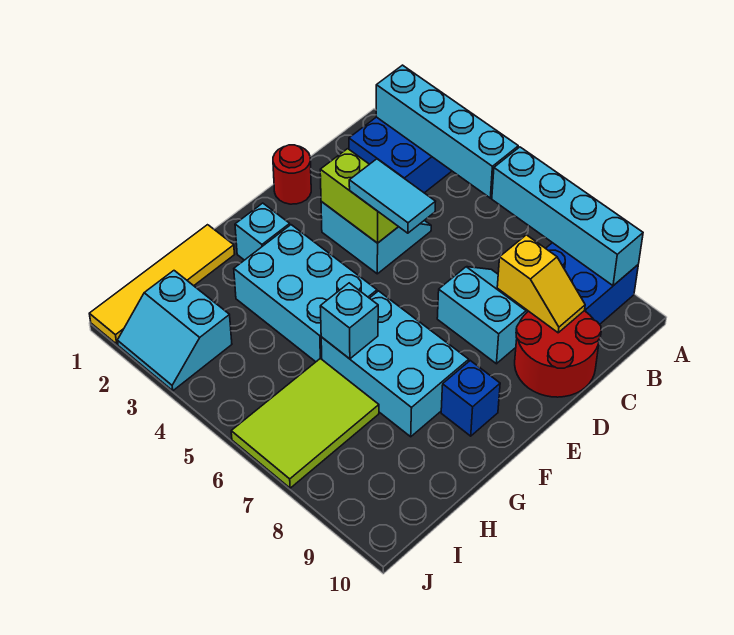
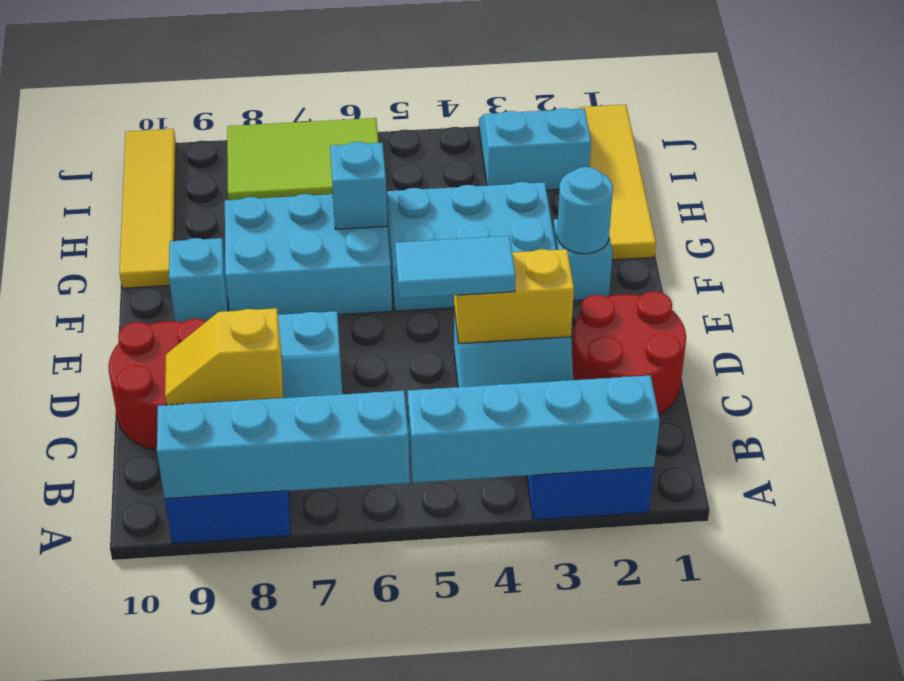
red round brick D1 level 1 -> red round brick C1:D2 level 1
lime brick D3:D4 level 2 -> yellow brick D3:D4 level 2
none -> cyan round brick F2 level 2
blue brick F9 level 1 -> cyan brick F9 level 1
none -> yellow tile G10:J10 level 1
lime tile H6:J7 level 1 -> lime tile I6:J8 level 1

